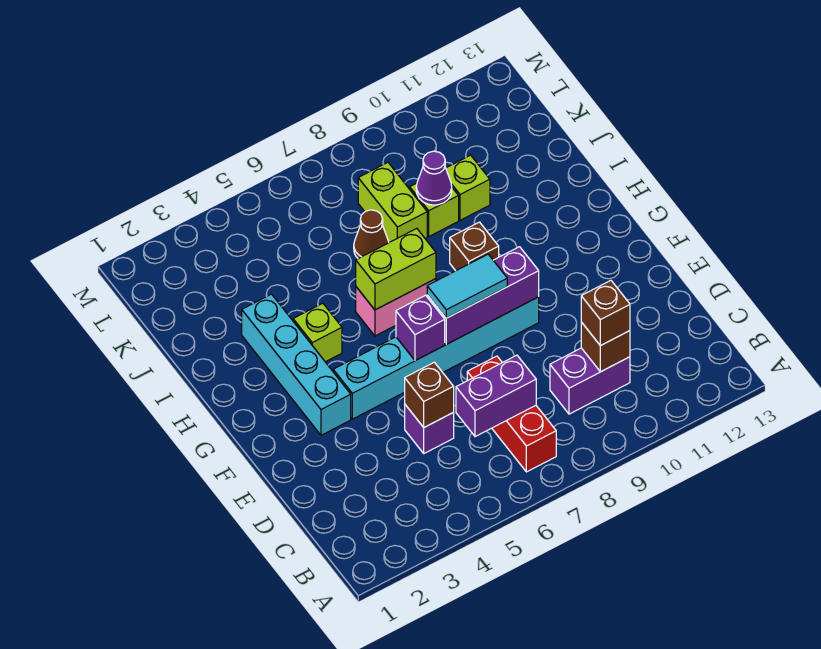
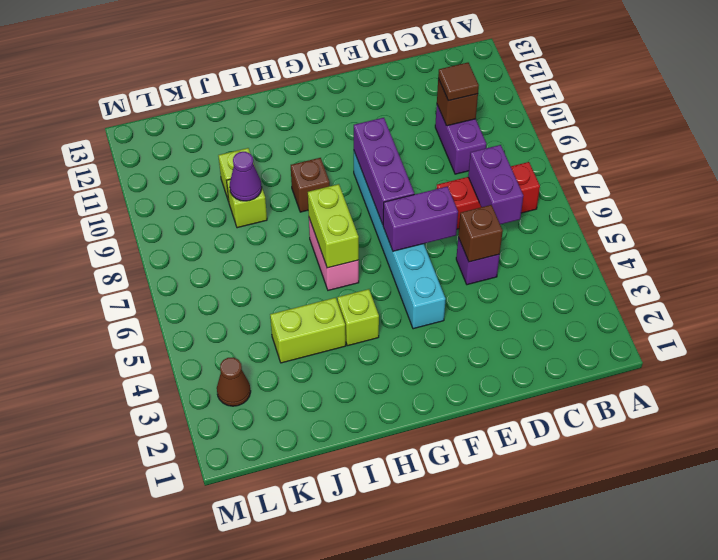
brown brick C10 level 3 -> brown tile C10 level 3
cyan brick F3:I3 level 1 -> none
purple brick F6 level 2 -> purple brick E6:F6 level 2
cyan tile F7:F8 level 3 -> none
brown cone J7 level 1 -> brown cone L3 level 1
lime brick J8:K8 level 1 -> lime brick I4:J4 level 1

